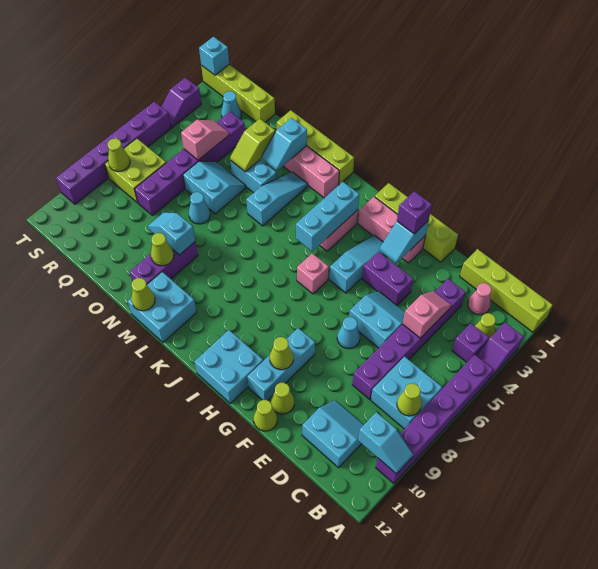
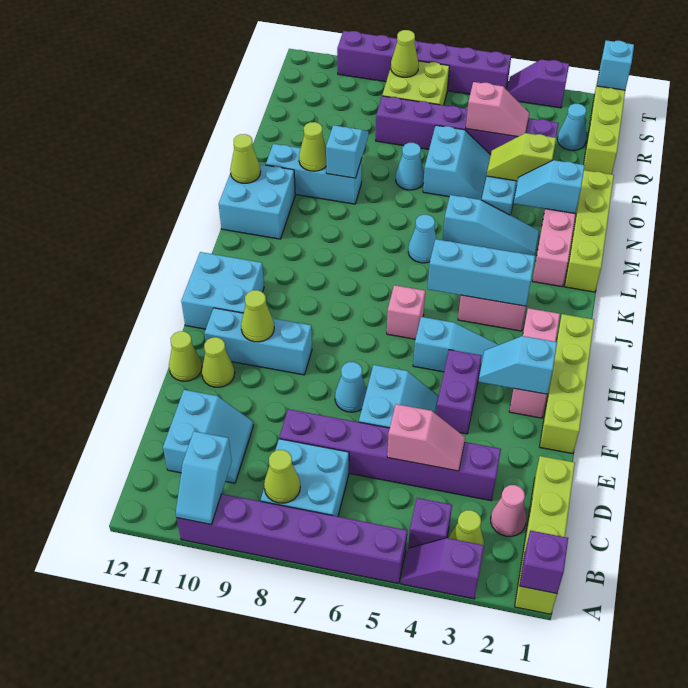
purple brick G2 level 3 -> purple brick A1 level 2
none -> cyan cone L6 level 1
purple brick N9:N11 level 1 -> cyan brick N9:N11 level 1

